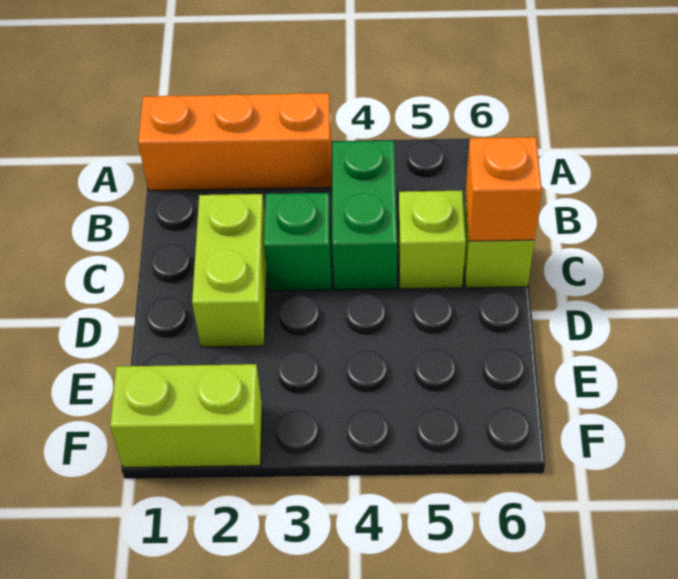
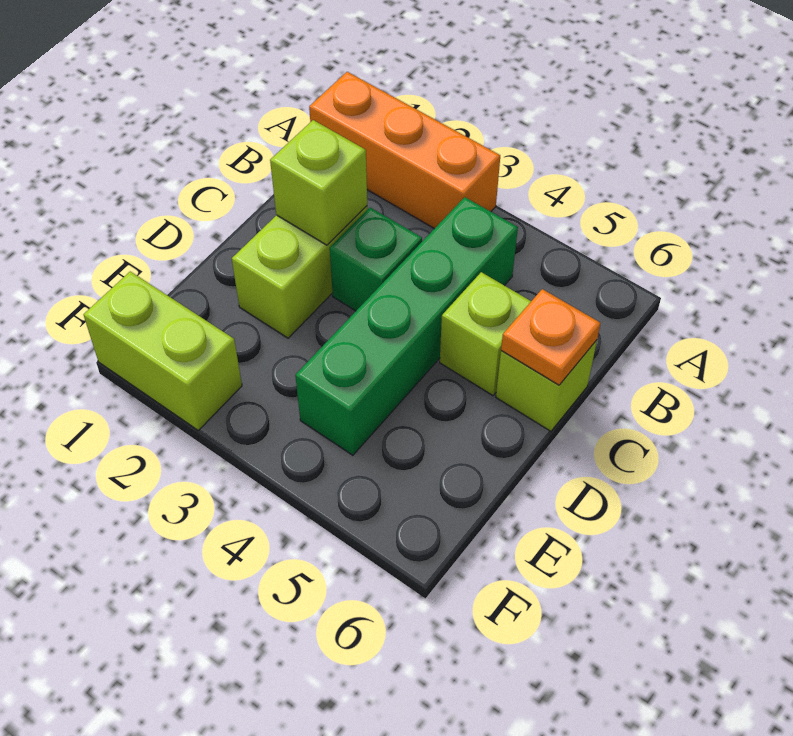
green brick B4:C4 level 1 -> green brick B4:E4 level 1
none -> lime brick C2 level 2
orange brick C6 level 2 -> orange plate C6 level 2

